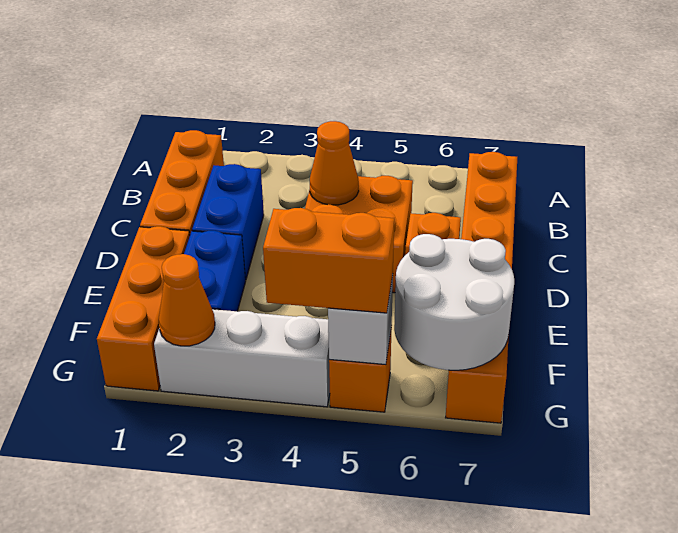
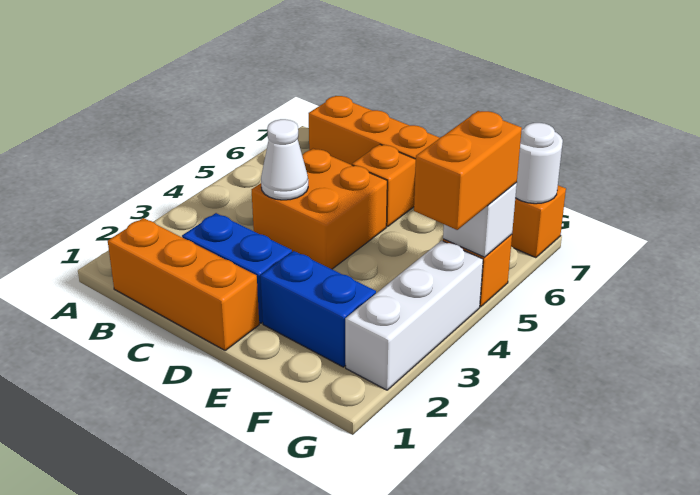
orange cone C4 level 2 -> white cone C4 level 2
orange brick E1:G1 level 1 -> none
white round brick F6:G7 level 2 -> white round brick G7 level 2
orange cone G2 level 2 -> none

